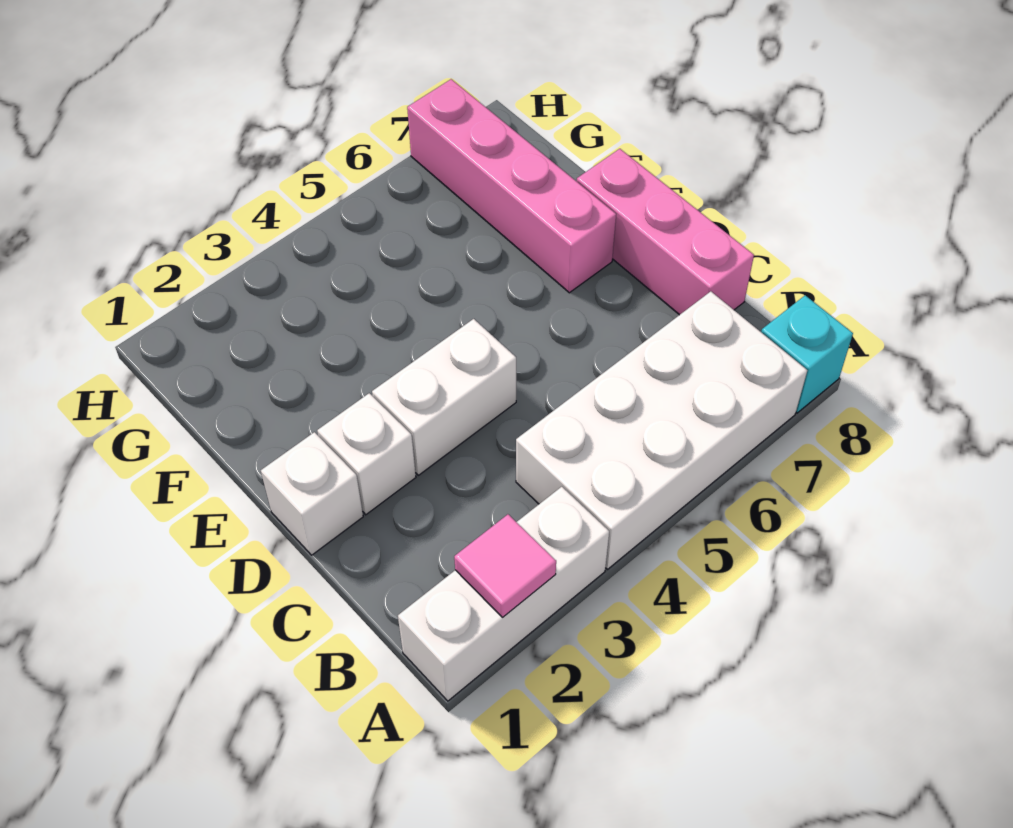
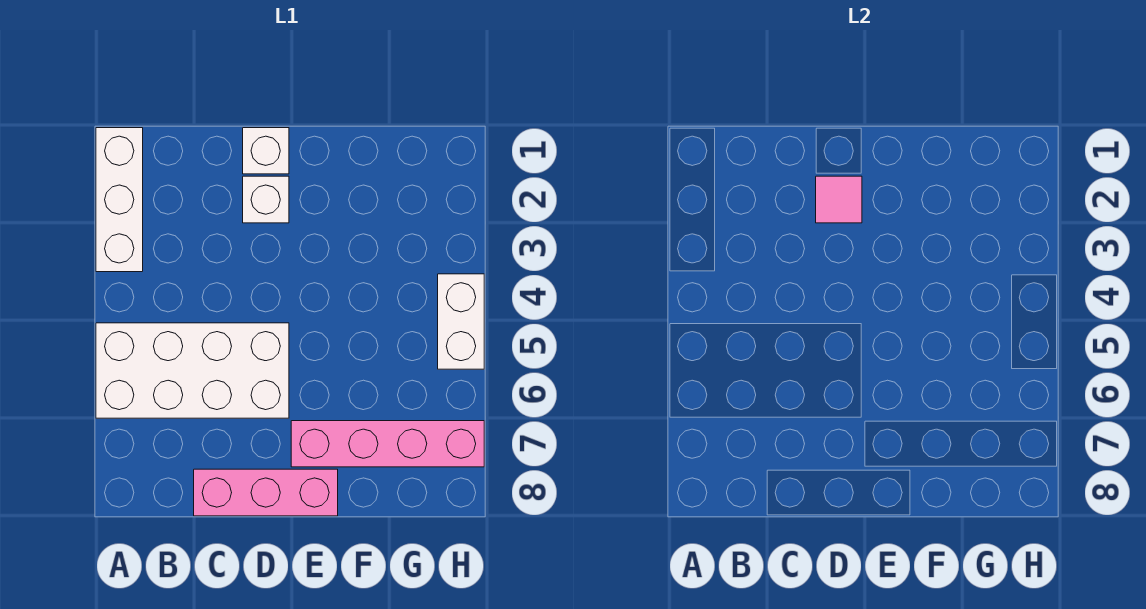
pink tile A2 level 2 -> pink tile D2 level 2
white brick A4:B7 level 1 -> white brick A5:D6 level 1
cyan brick A8 level 1 -> none
white brick D3:D4 level 1 -> white brick H4:H5 level 1

